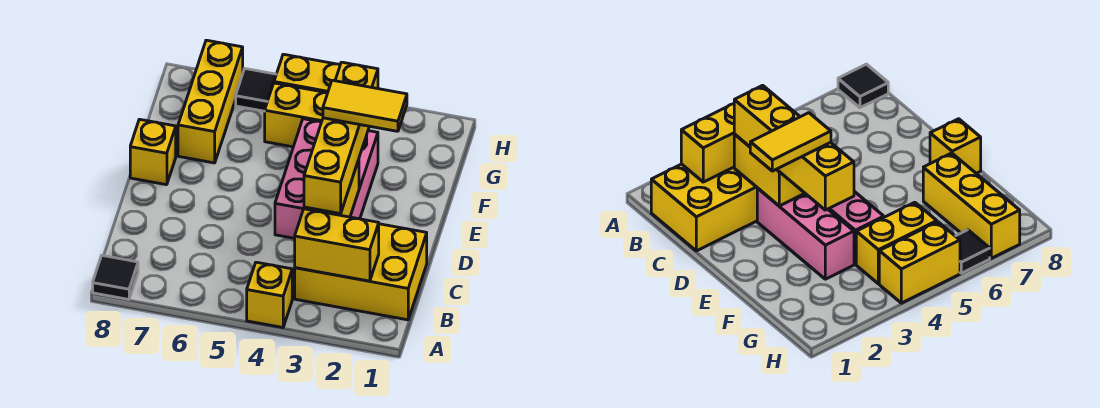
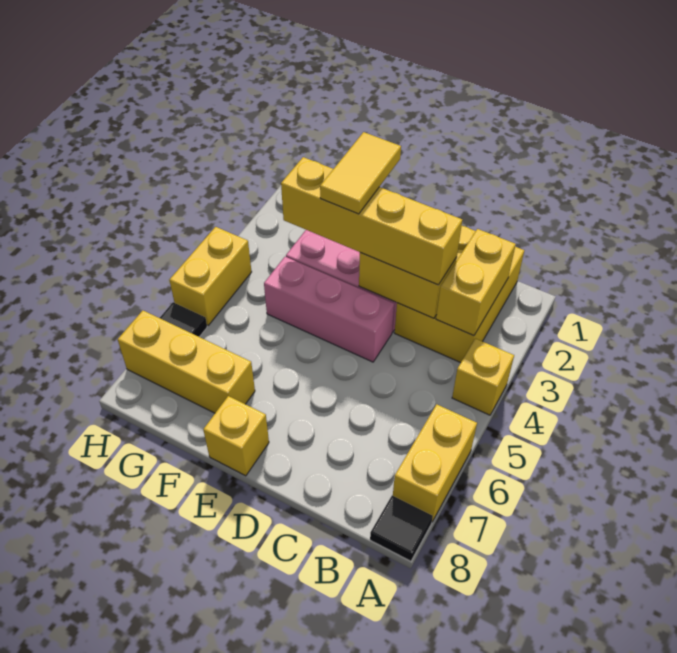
yellow brick G4:G5 level 1 -> yellow brick A6:A7 level 1

